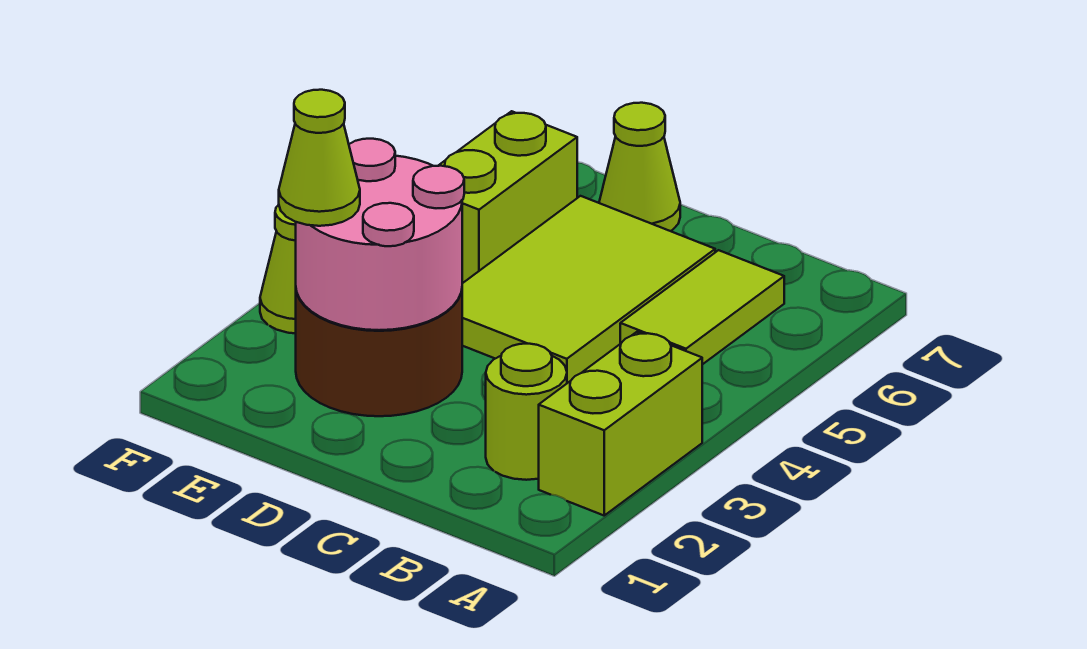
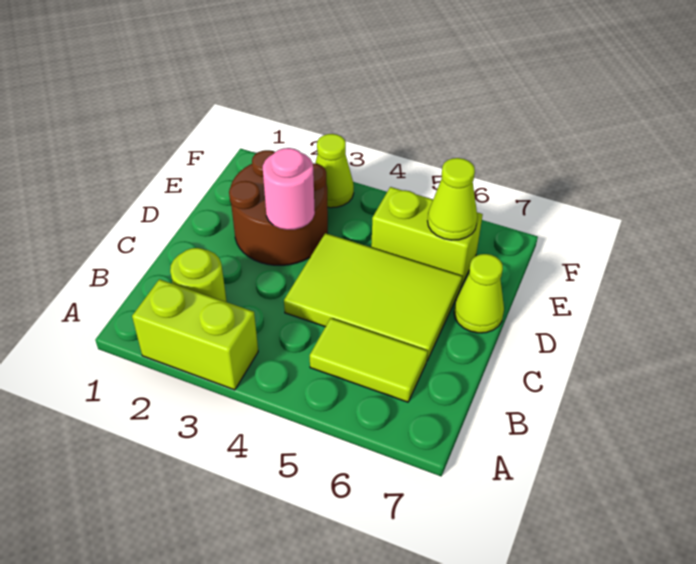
pink round brick D2:E3 level 2 -> pink round brick D3 level 2
lime cone E2 level 3 -> lime cone E6 level 2

